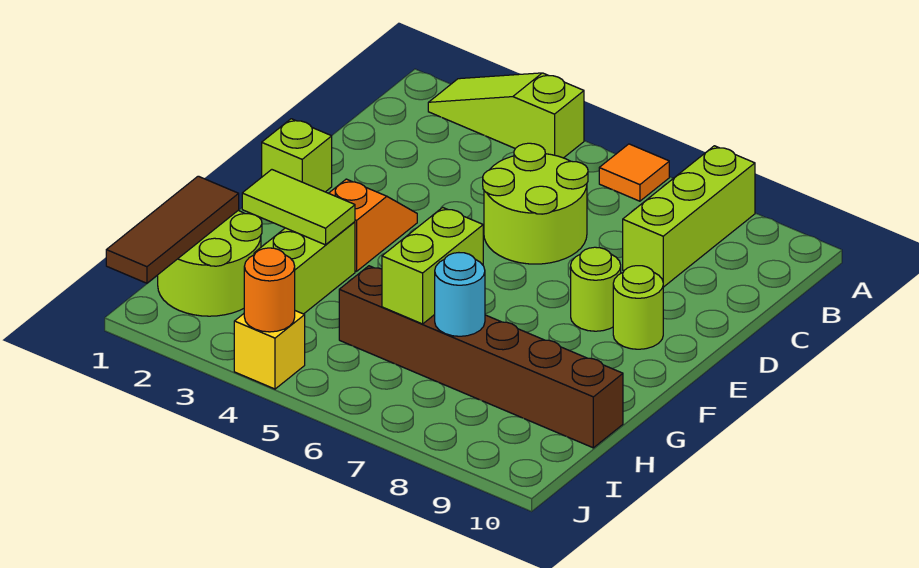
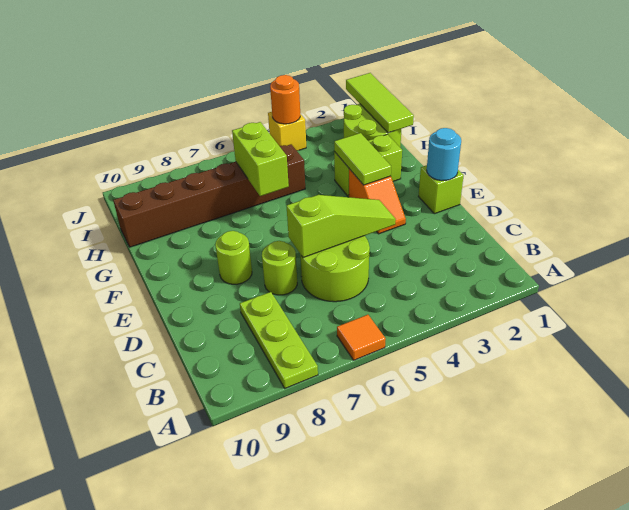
lime slope A2:A4 level 1 top 4 -> lime slope D4:D6 level 2 top 6
lime brick A8:C8 level 1 -> lime plate A8:C8 level 1
lime round brick E9 level 1 -> lime round brick D7 level 1
lime tile G2:G3 level 2 -> lime tile F3:G3 level 2
lime brick G3:H3 level 1 -> lime brick G2:G3 level 1
brown tile H1:J1 level 2 -> lime tile H1:J1 level 2
cyan round brick H7 level 2 -> cyan round brick E1 level 2

